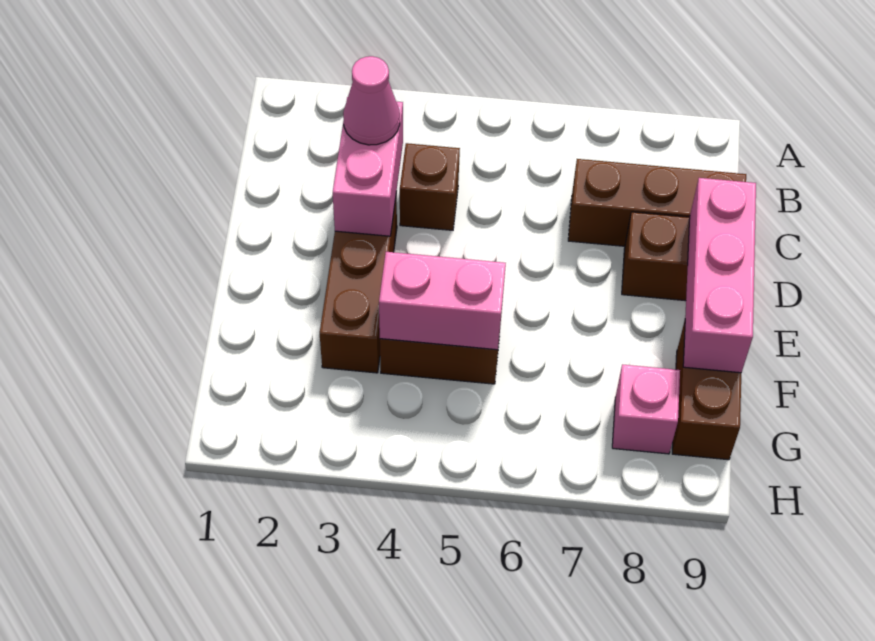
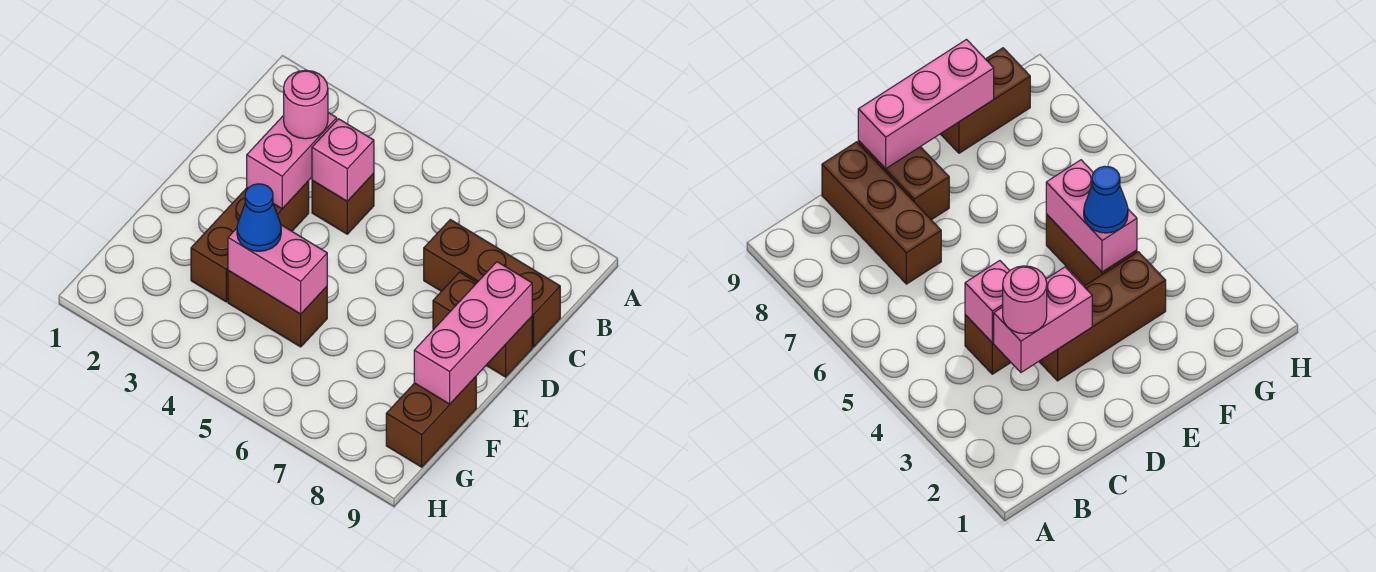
pink cone C3 level 3 -> pink round brick C3 level 3
none -> blue cone F4 level 3
pink brick G8 level 1 -> pink brick C4 level 2

